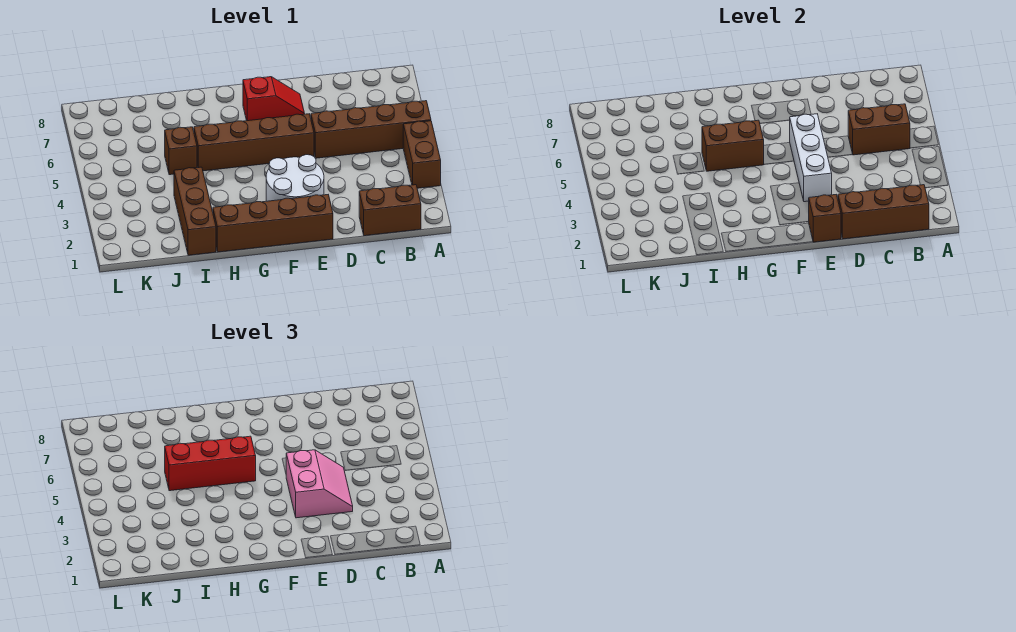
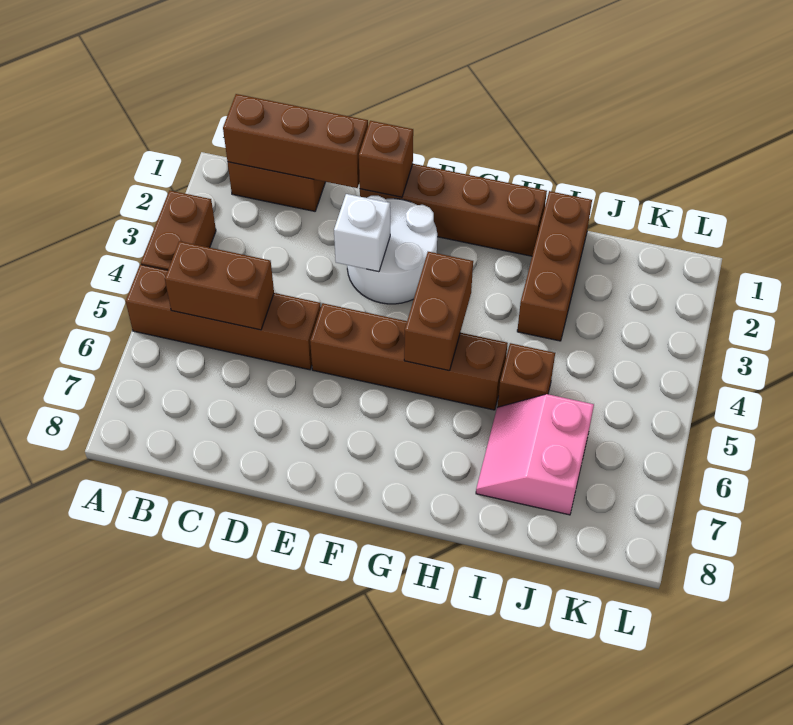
pink slope D3:E4 level 3 top E -> pink slope I6:J7 level 1 top J
white brick E3:E5 level 2 -> white brick E3 level 2
red slope E7:F7 level 1 top F -> none
brown brick G5:H5 level 2 -> brown brick G4:G5 level 2
red brick G5:I5 level 3 -> none

